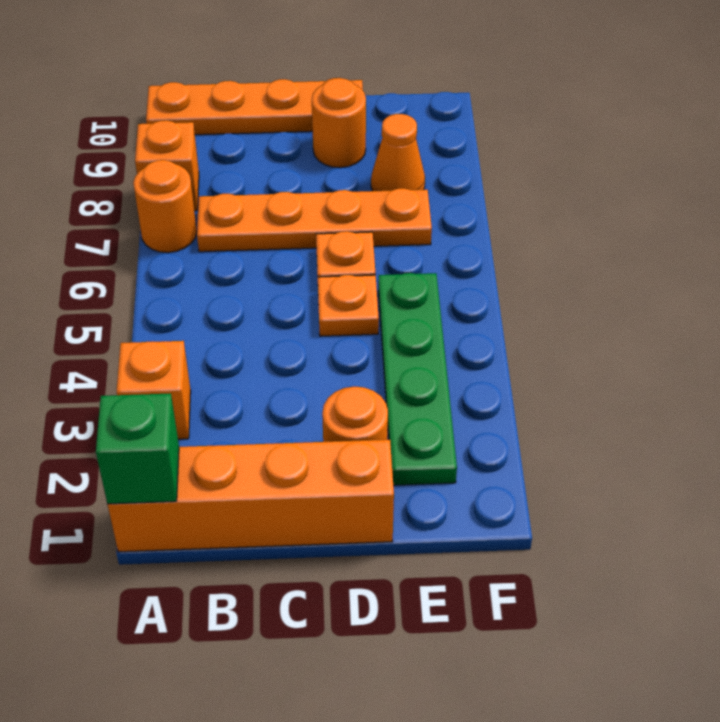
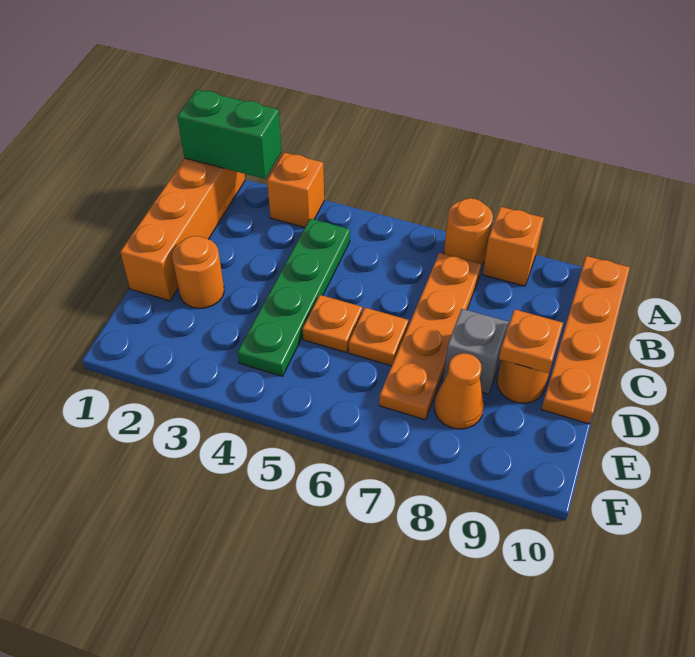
green brick A1 level 2 -> green brick A1:A2 level 2
none -> grey brick D8 level 1
none -> orange plate D9 level 2
green plate E2:E5 level 1 -> green plate B4:E4 level 1

